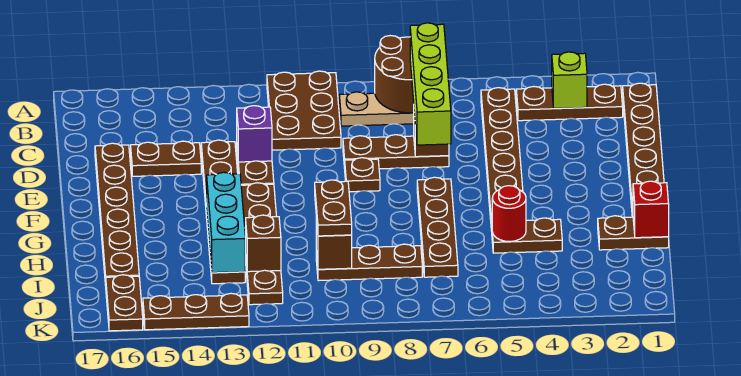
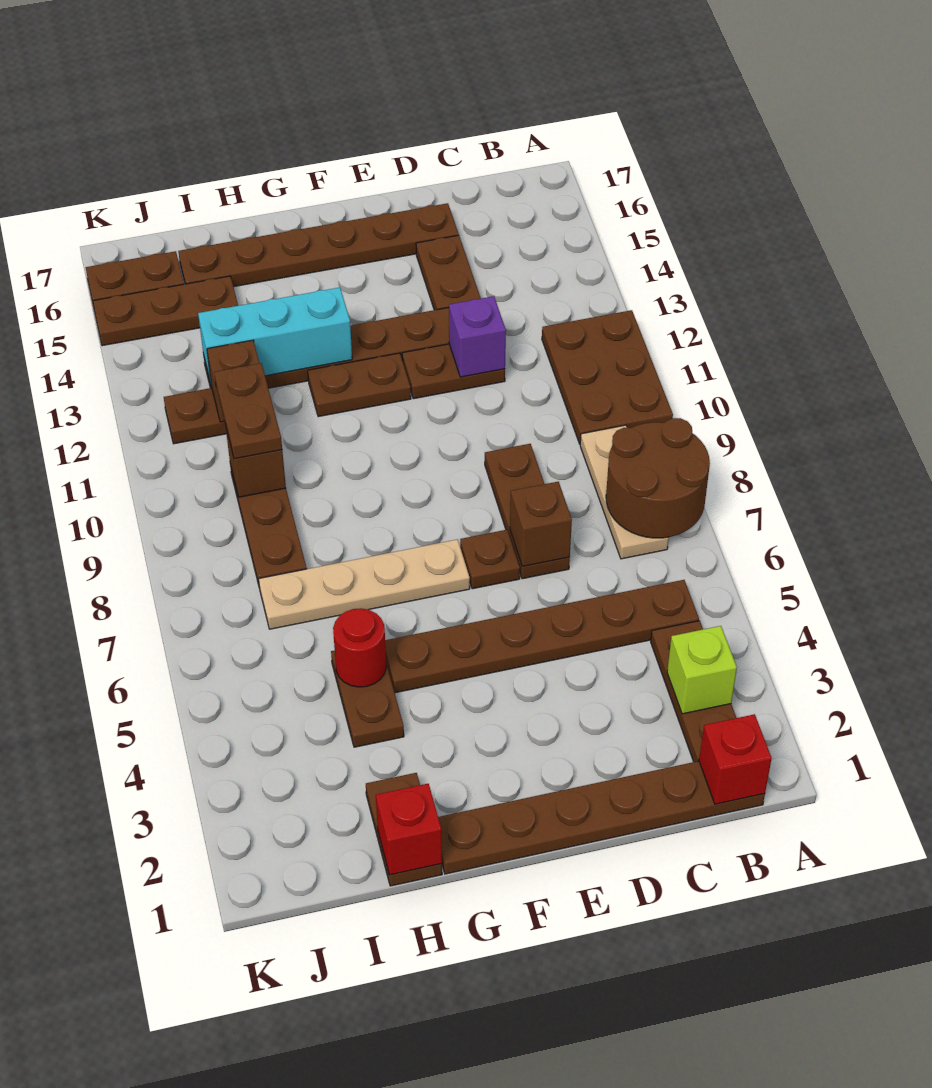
brown plate A10:C11 level 1 -> brown plate A10:B12 level 1
none -> red brick B1 level 2
lime brick B7:E7 level 3 -> none
brown plate E9 level 1 -> brown plate E7 level 1
brown plate F7:I7 level 1 -> tan plate F7:I7 level 1
brown plate H10:I10 level 3 -> brown plate I10:I11 level 3
brown plate K13:K15 level 1 -> brown plate I15:K15 level 1

